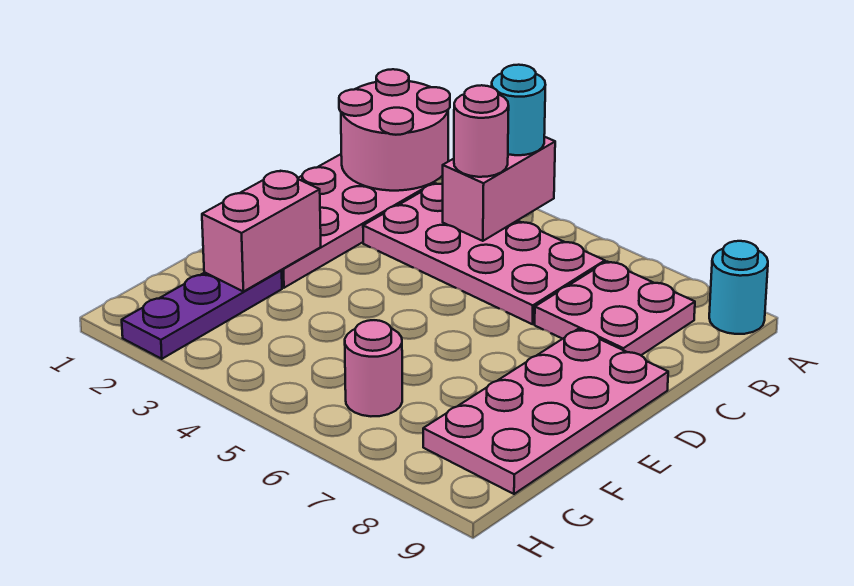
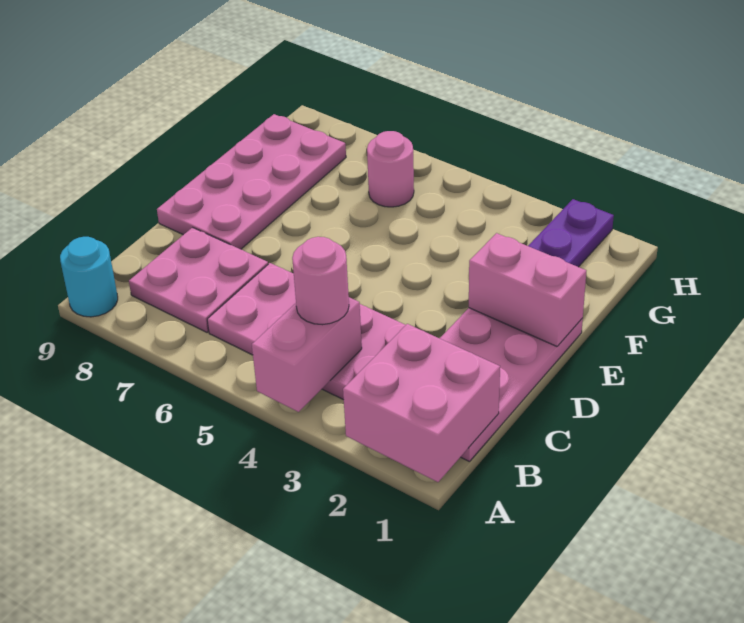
pink round brick A1:B2 level 2 -> pink brick A1:B2 level 2
cyan round brick A4 level 3 -> none
pink brick E2:F2 level 2 -> pink brick E1:E2 level 2

